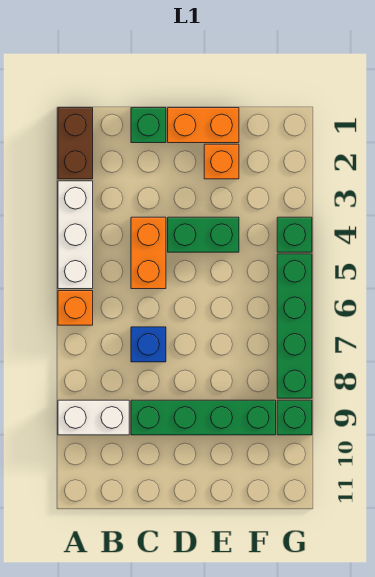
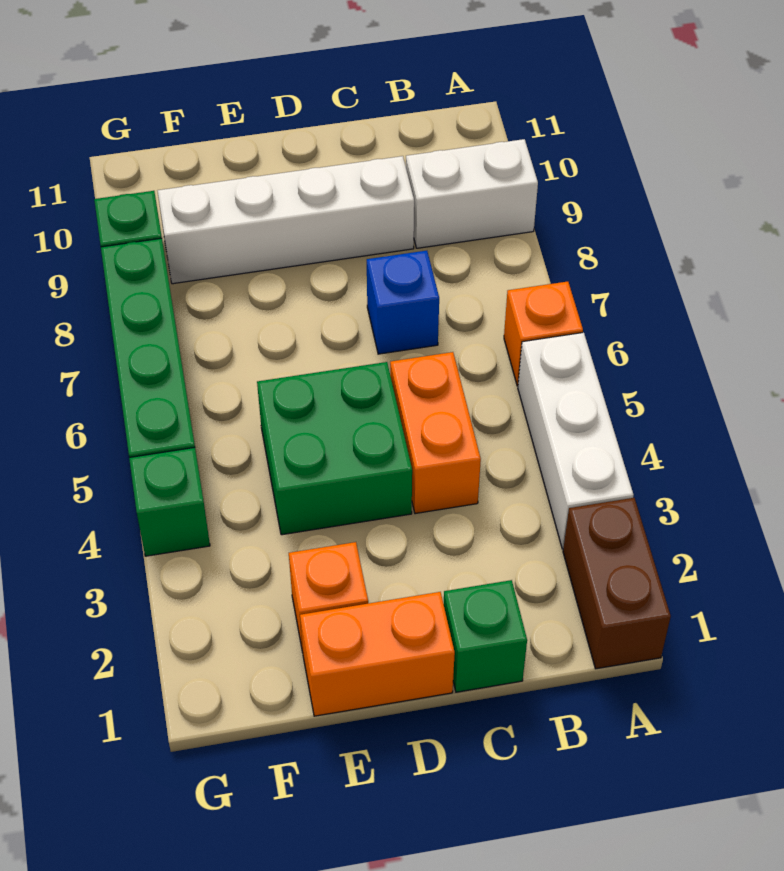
green brick C9:F9 level 1 -> white brick C9:F9 level 1
green brick D4:E4 level 1 -> green brick D4:E5 level 1

